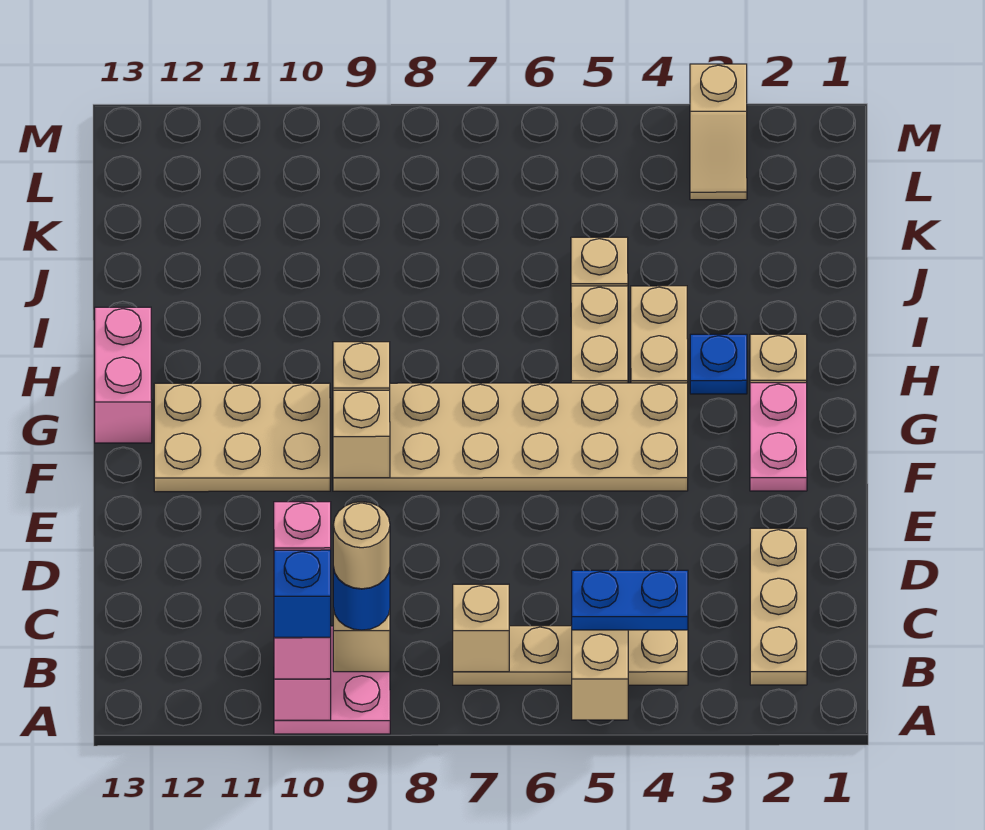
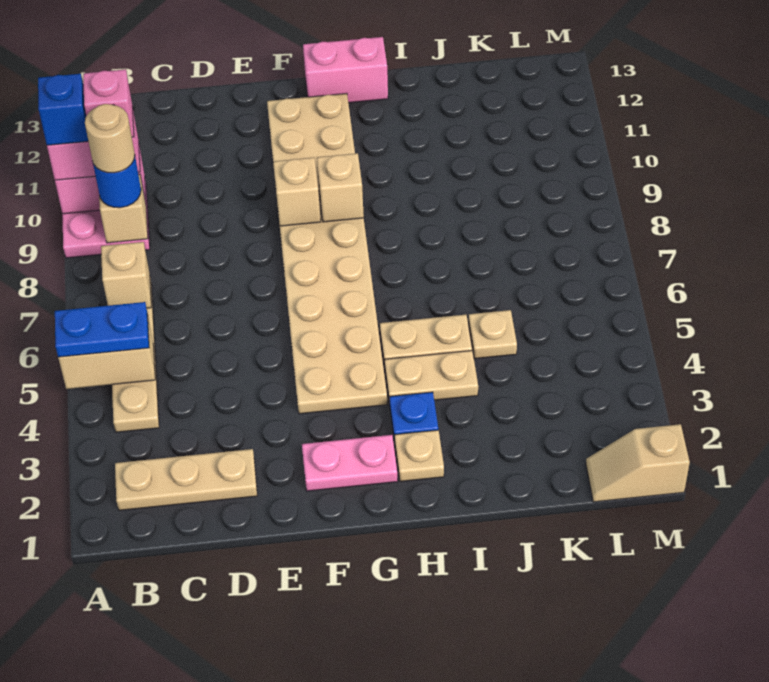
blue plate B4:B5 level 3 -> blue plate A5:B5 level 3
tan slope L3:M3 level 1 top M -> tan slope L1:M1 level 1 top M

